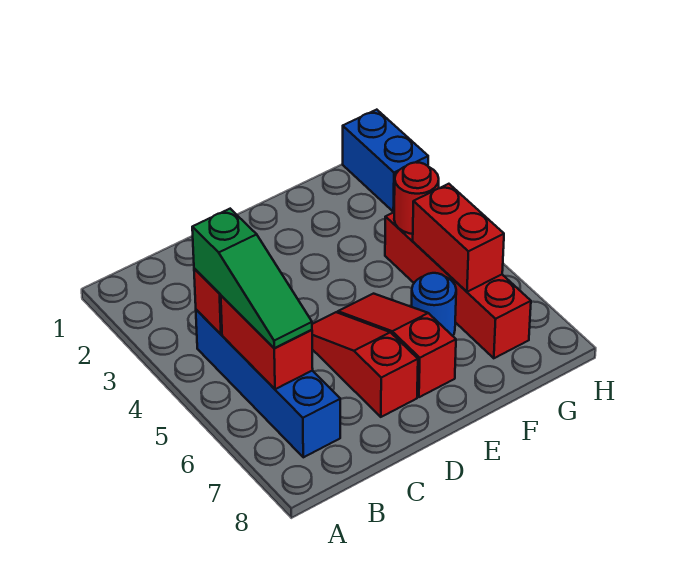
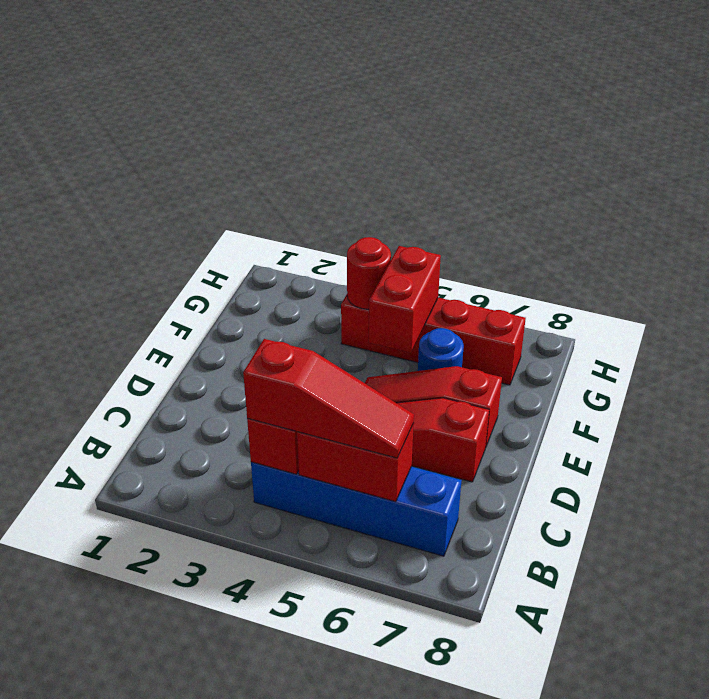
green slope B4:B6 level 3 top 4 -> red slope B4:B6 level 3 top 4
red brick G5:G6 level 2 -> red brick F5:G5 level 2
blue brick H1:H2 level 1 -> none

